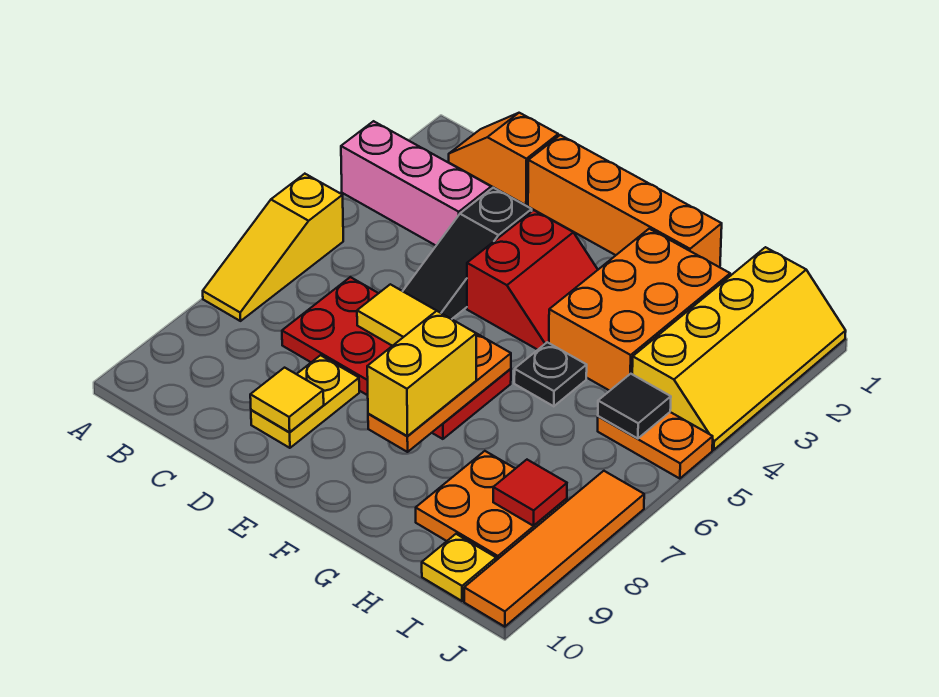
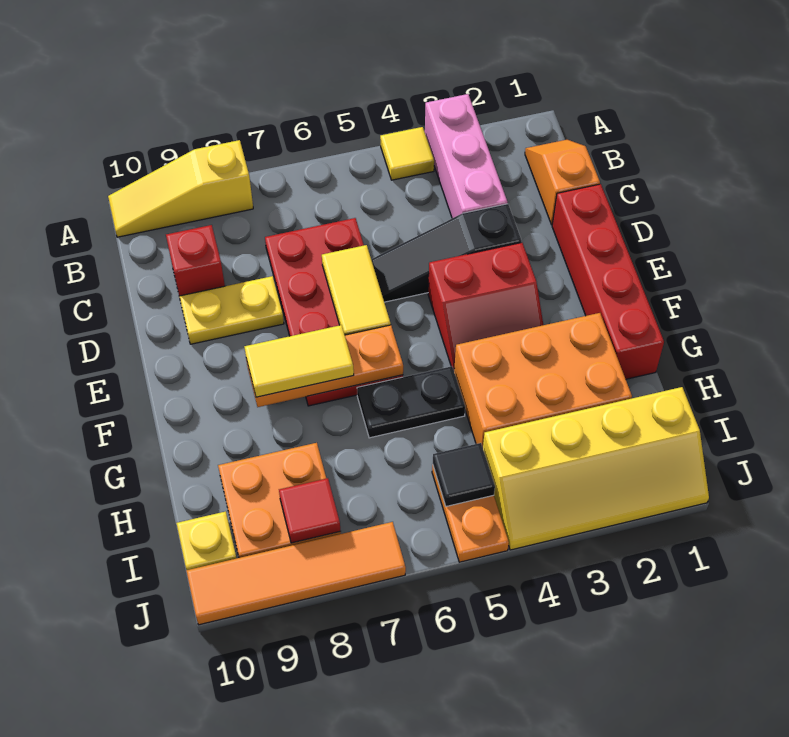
yellow slope A5:A7 level 1 top 5 -> yellow slope A8:A10 level 1 top 8
none -> red brick C9 level 1
orange brick D1:G1 level 1 -> red brick D1:G1 level 1
yellow tile D9 level 2 -> yellow tile A4 level 1
yellow brick F7:F8 level 3 -> yellow tile F7:F8 level 3
black plate G5 level 1 -> black plate G5:G6 level 1

